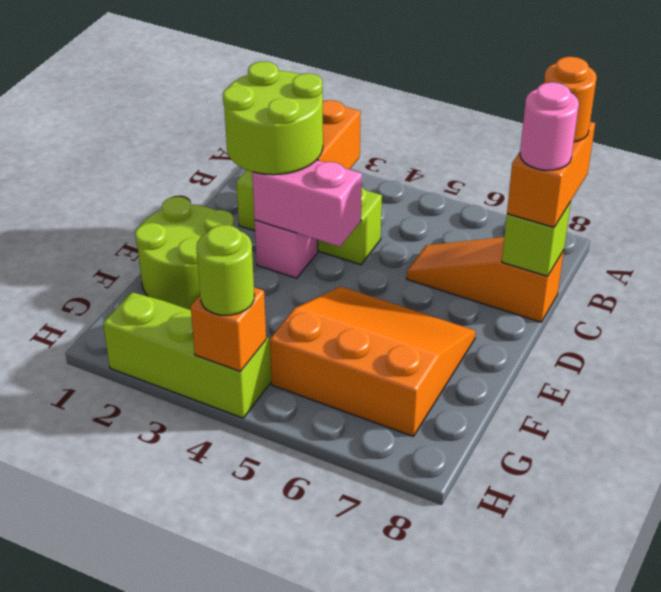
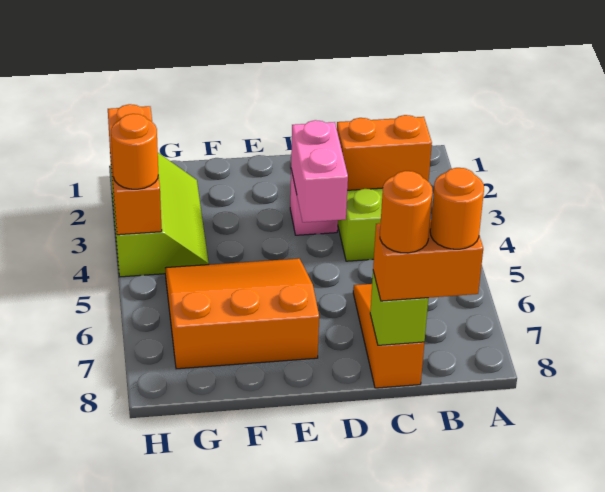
lime round brick C2:D3 level 3 -> none
pink round brick C8 level 4 -> orange round brick C8 level 4
lime round brick E1:F2 level 1 -> none
orange slope E5:G7 level 1 top G -> orange slope E5:G7 level 1 top 7
orange brick H4 level 2 -> orange brick H2:H4 level 2
lime round brick H4 level 3 -> orange round brick H4 level 3

